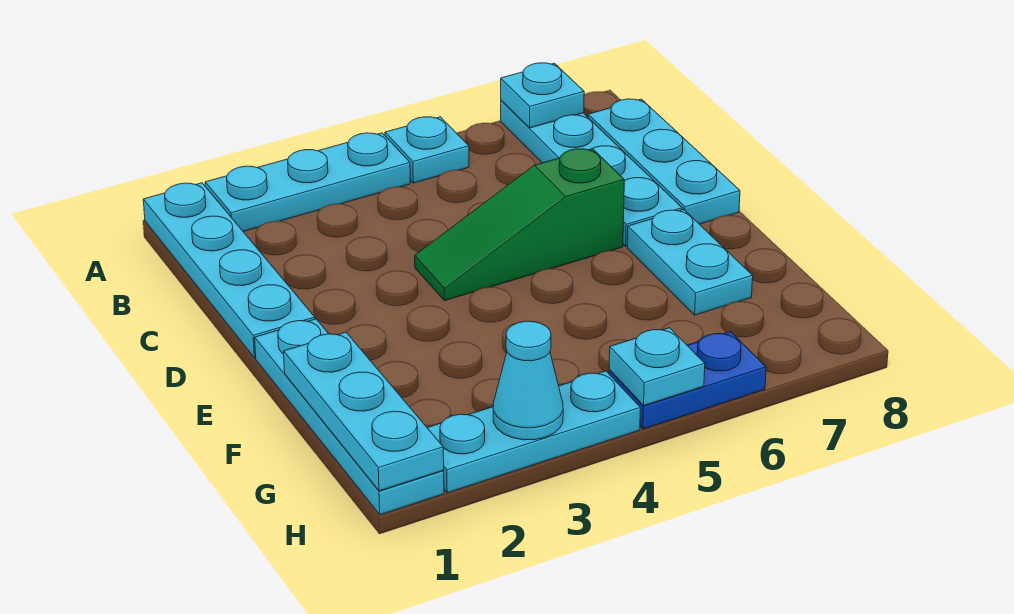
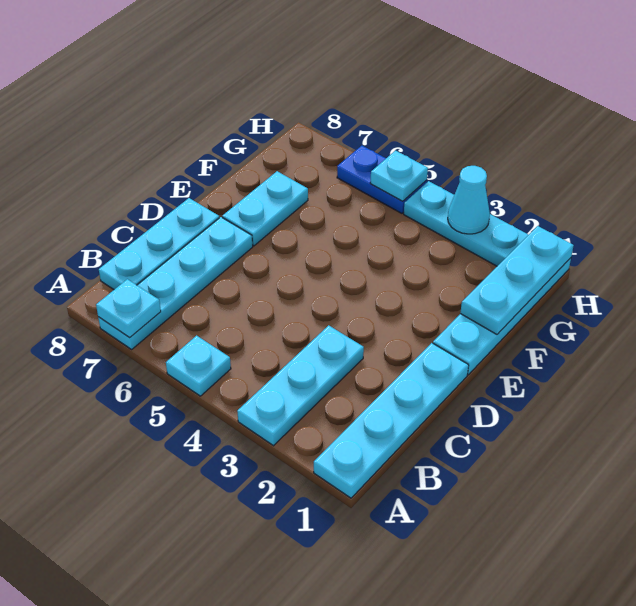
cyan plate A2:A4 level 1 -> cyan plate A3:C3 level 1
green slope D4:D6 level 1 top 6 -> none

